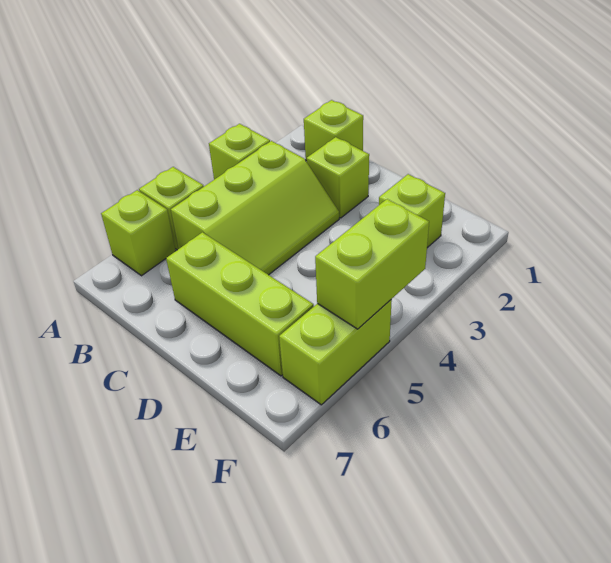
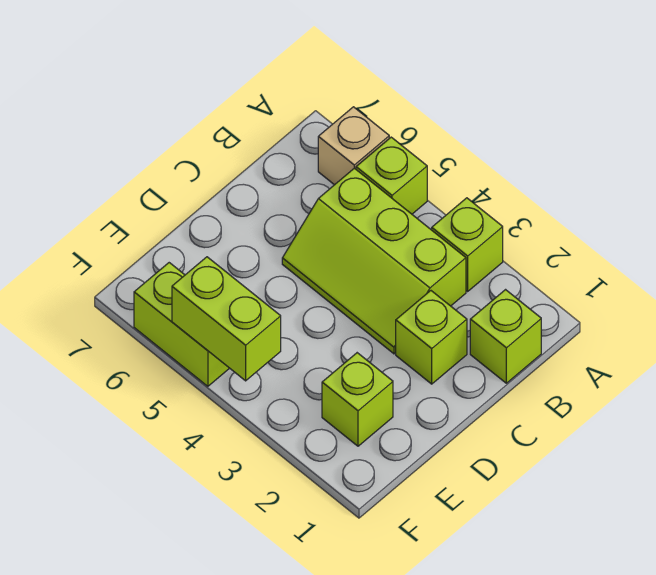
lime brick A6 level 1 -> tan brick A6 level 1
lime brick C6:E6 level 1 -> none

